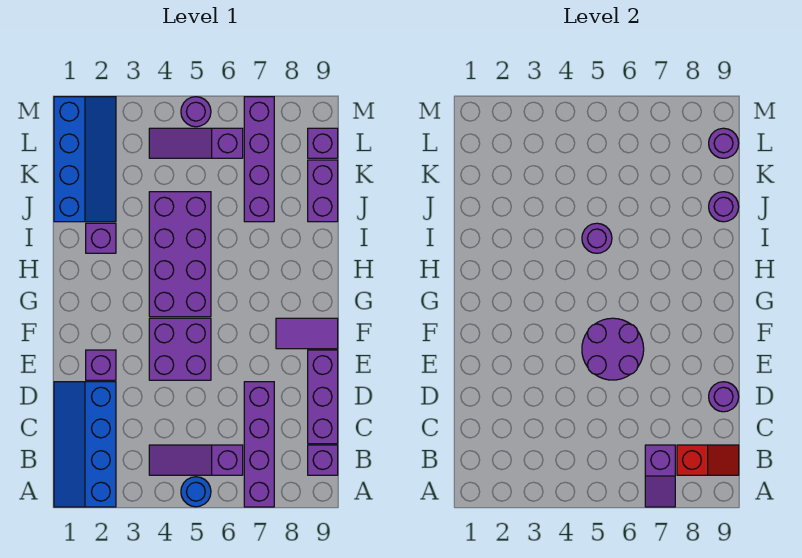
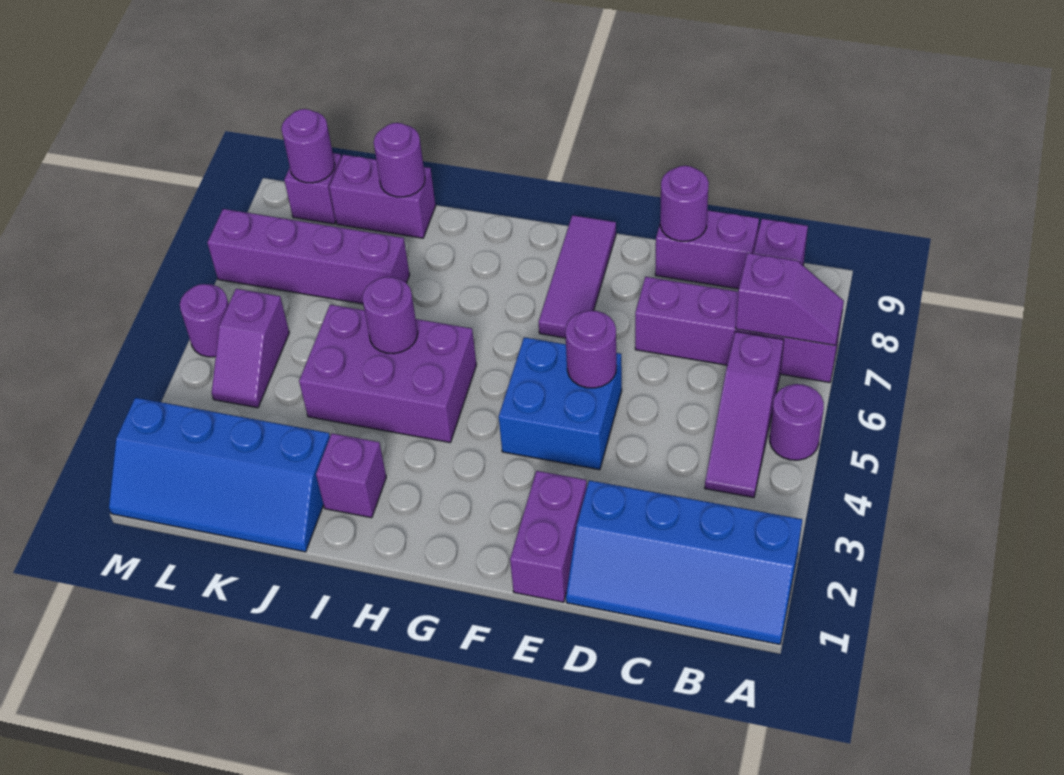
blue round brick A5 level 1 -> purple round brick A5 level 1
red slope B8:B9 level 2 top 8 -> none
purple brick C9:E9 level 1 -> purple brick C9:D9 level 1
purple brick E2 level 1 -> purple brick E1:E2 level 1
purple brick E4:F5 level 1 -> blue brick E4:F5 level 1
purple round brick E5:F6 level 2 -> purple round brick E5 level 2
purple tile F8:F9 level 1 -> purple tile F7:F9 level 1
purple brick G4:J5 level 1 -> purple brick H4:J5 level 1
blue slope J1:M2 level 1 top 1 -> blue slope J1:M2 level 1 top 2
purple slope L4:L6 level 1 top 6 -> purple slope L4:L5 level 1 top 5

